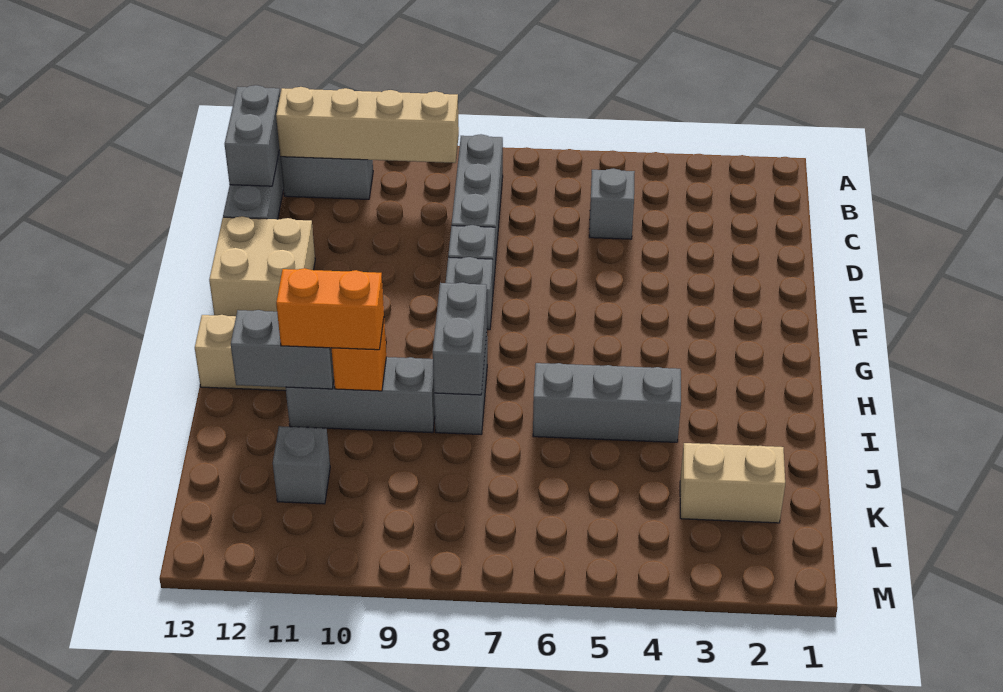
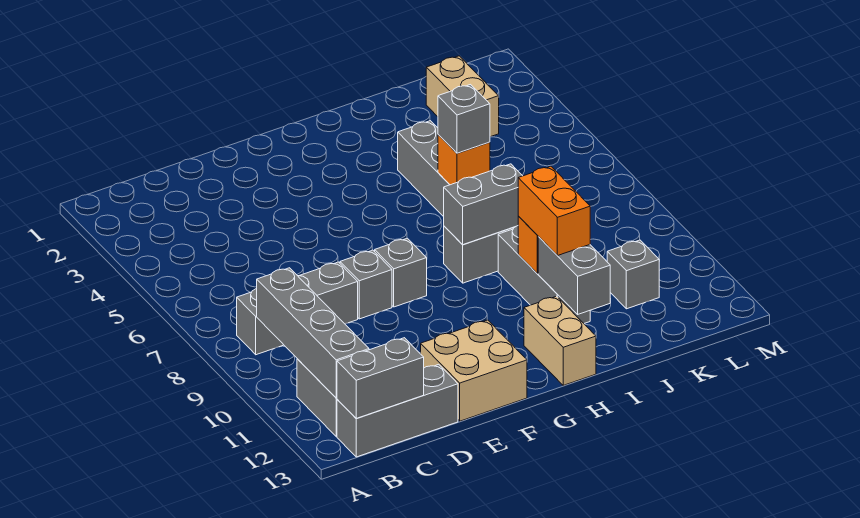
tan brick B9:B12 level 2 -> grey brick B9:B12 level 2
grey brick C5 level 1 -> grey brick I6 level 3
none -> orange brick I6 level 2

